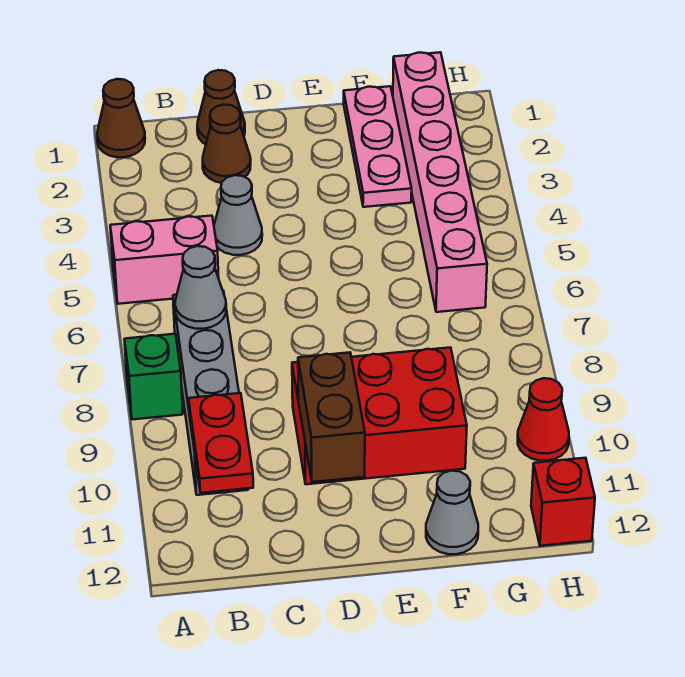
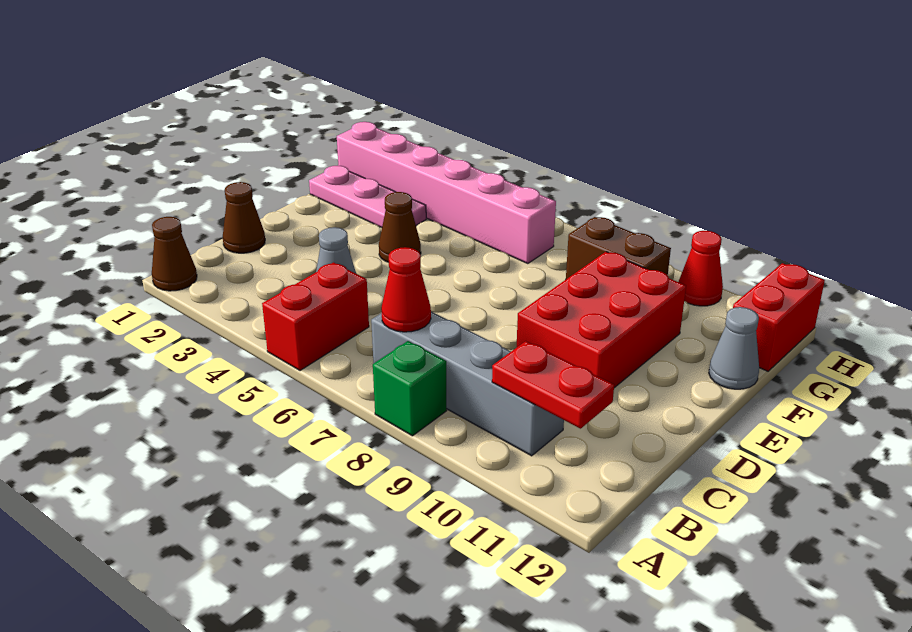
pink brick A5:B5 level 1 -> red brick A5:B5 level 1
grey cone B7 level 2 -> red cone B7 level 2
brown cone C2 level 1 -> brown cone E4 level 1
brown brick D10:D11 level 2 -> brown brick G8:G9 level 1
red brick H12 level 1 -> red brick G12:H12 level 1

